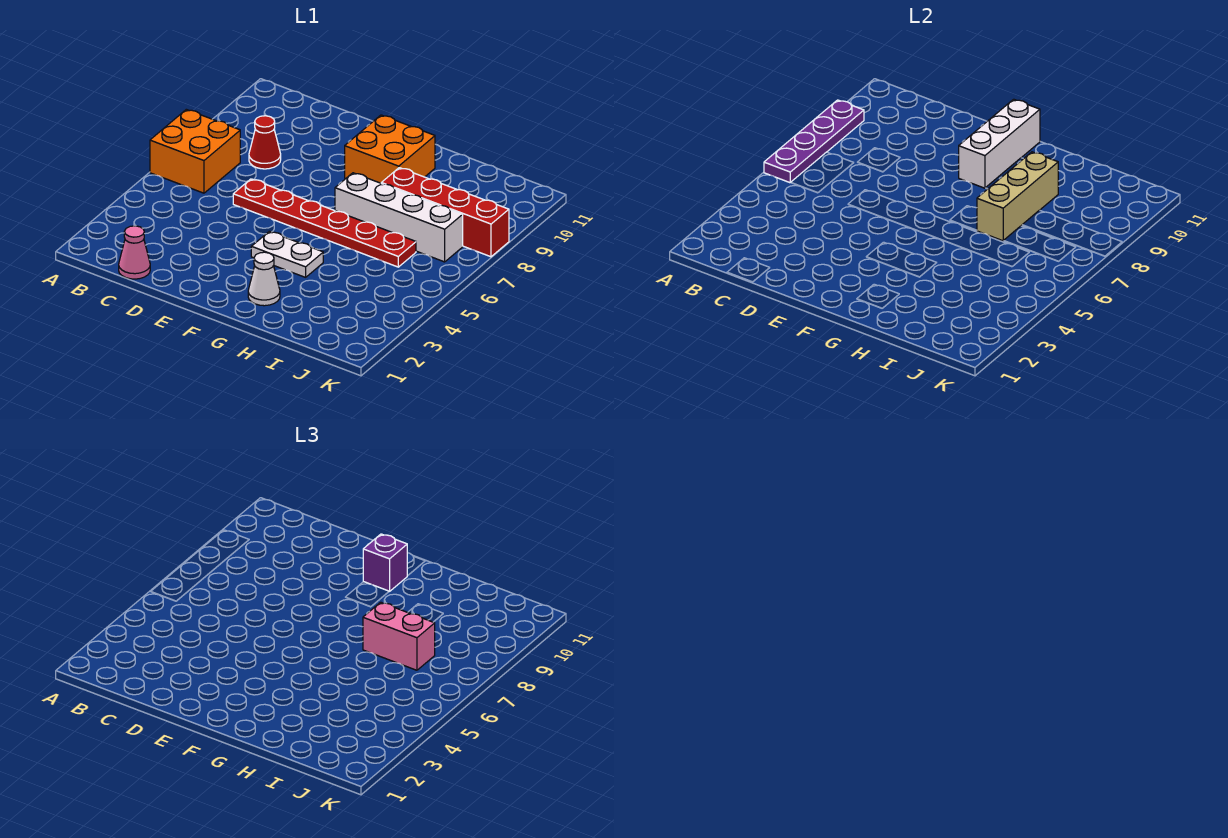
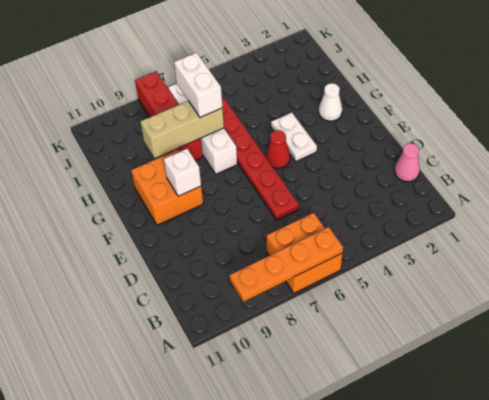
purple plate A6:A9 level 2 -> orange plate A6:A9 level 2
red cone C8 level 1 -> red cone F5 level 1
white brick F9:F11 level 2 -> white brick F9 level 2
purple brick F10 level 3 -> none
pink brick H7:I7 level 3 -> white brick H7:I7 level 3

